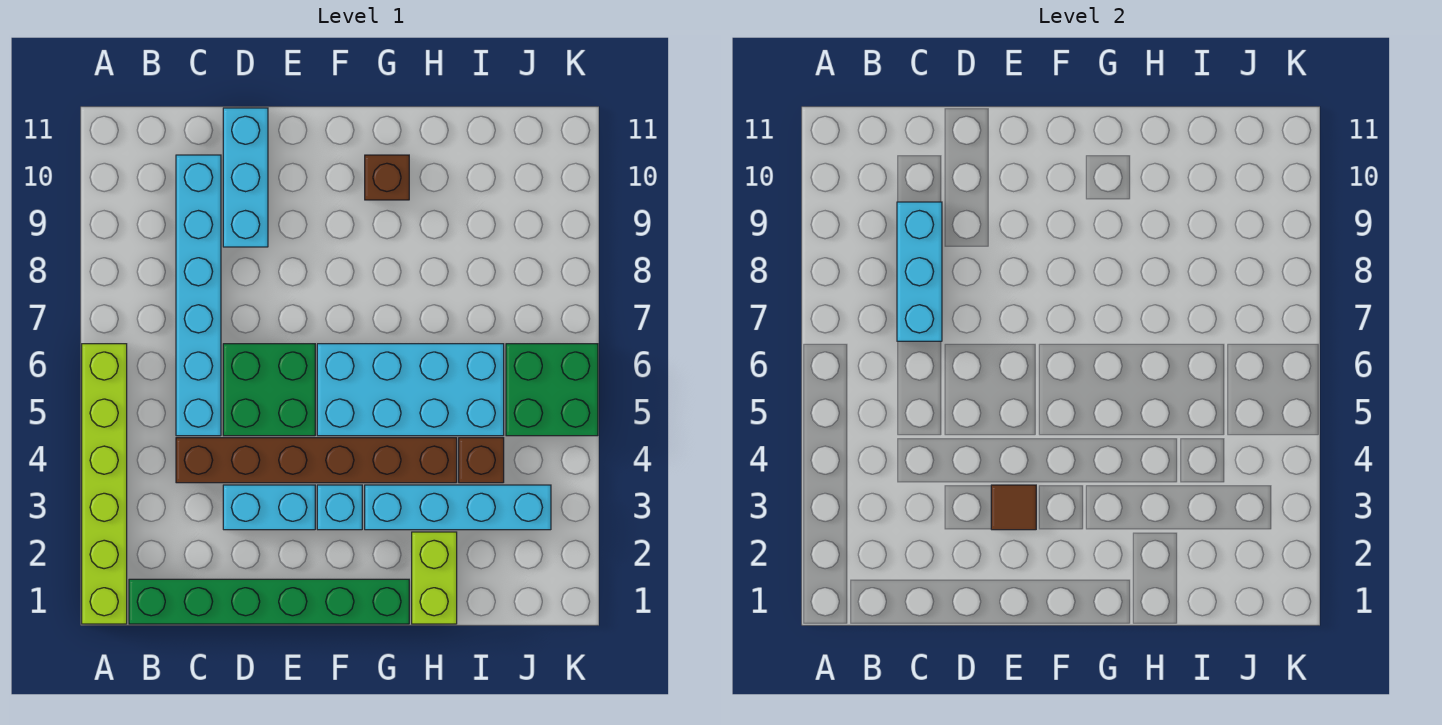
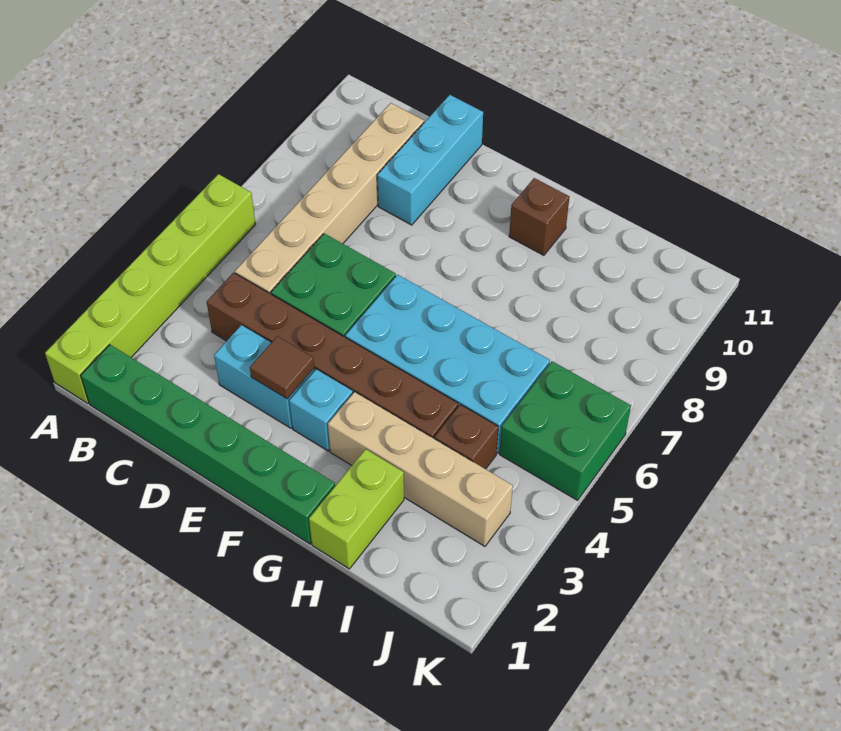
cyan brick C5:C10 level 1 -> tan brick C5:C10 level 1
cyan brick C7:C9 level 2 -> none
cyan brick G3:J3 level 1 -> tan brick G3:J3 level 1

